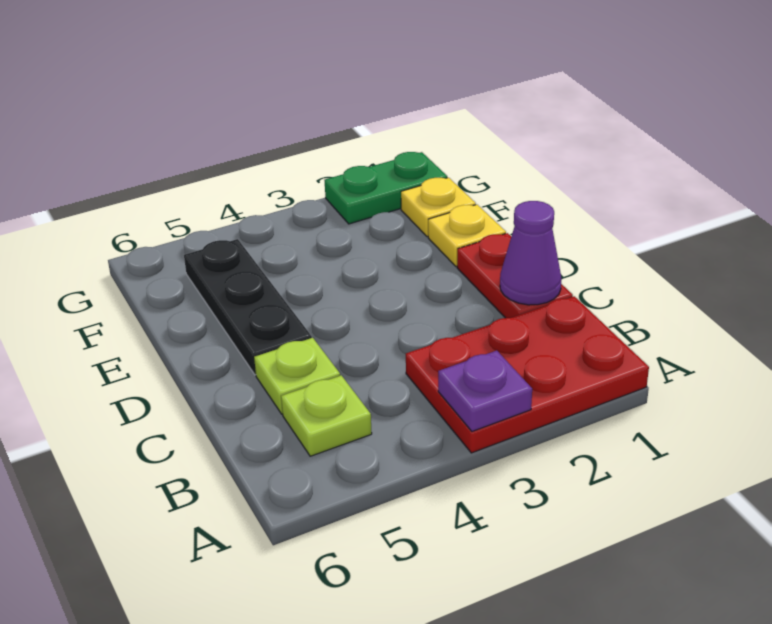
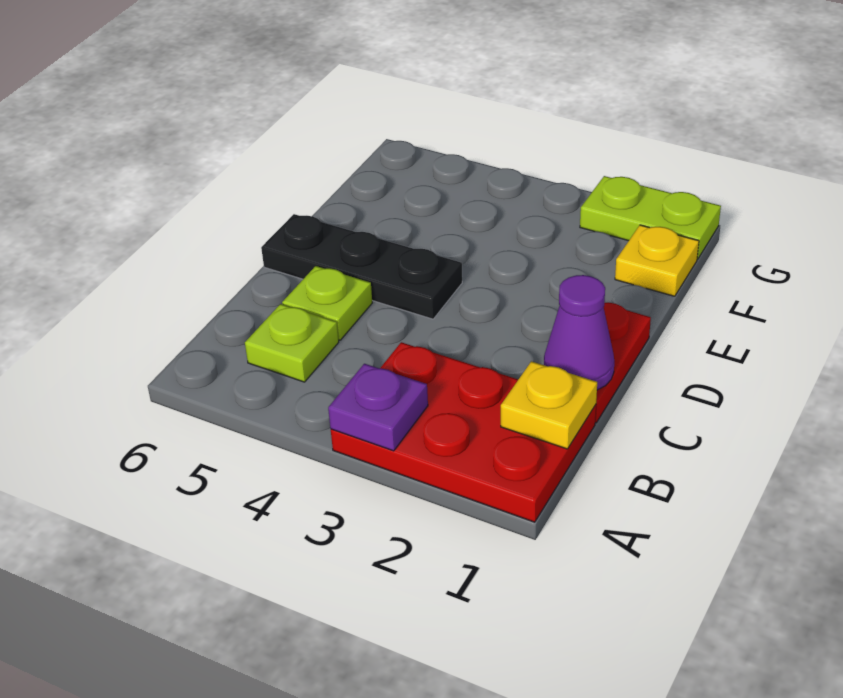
black plate D5:F5 level 1 -> black plate D4:D6 level 1
yellow plate E1 level 1 -> yellow plate B1 level 2
green plate G1:G2 level 1 -> lime plate G1:G2 level 1

